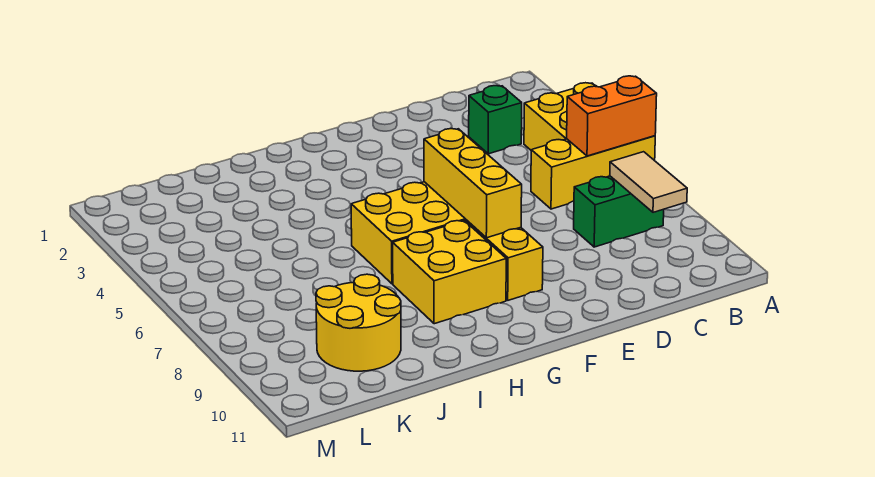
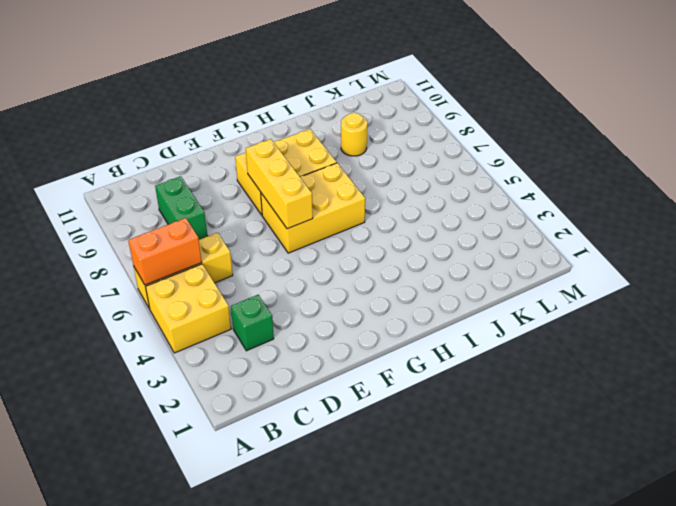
green brick B8:C8 level 1 -> green brick C8:C9 level 1
tan tile B8:B9 level 2 -> none
yellow round brick J9:K10 level 1 -> yellow round brick J9 level 1

